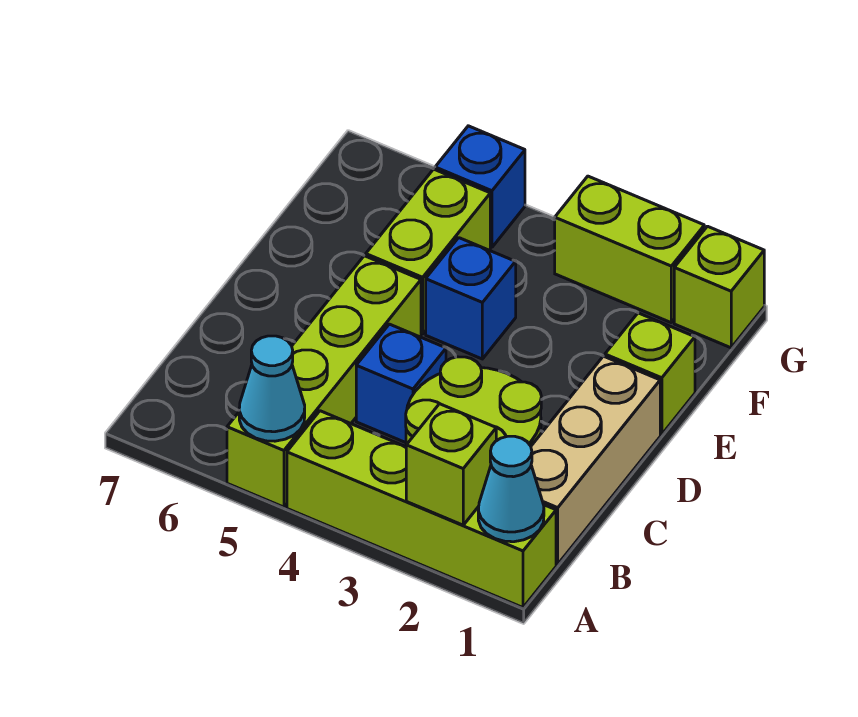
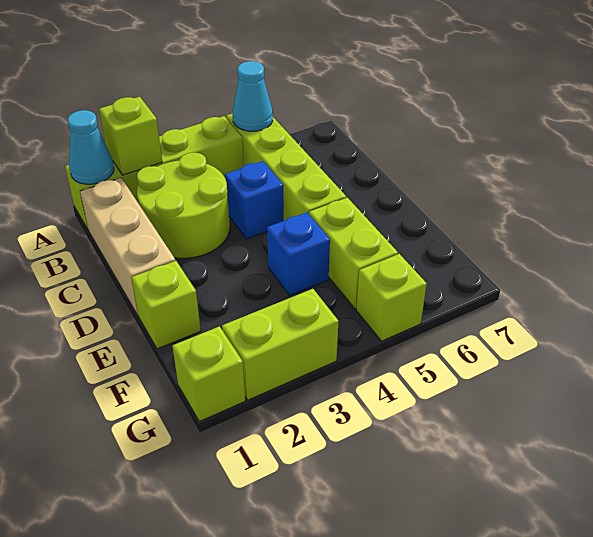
blue brick G5 level 1 -> lime brick G5 level 1

